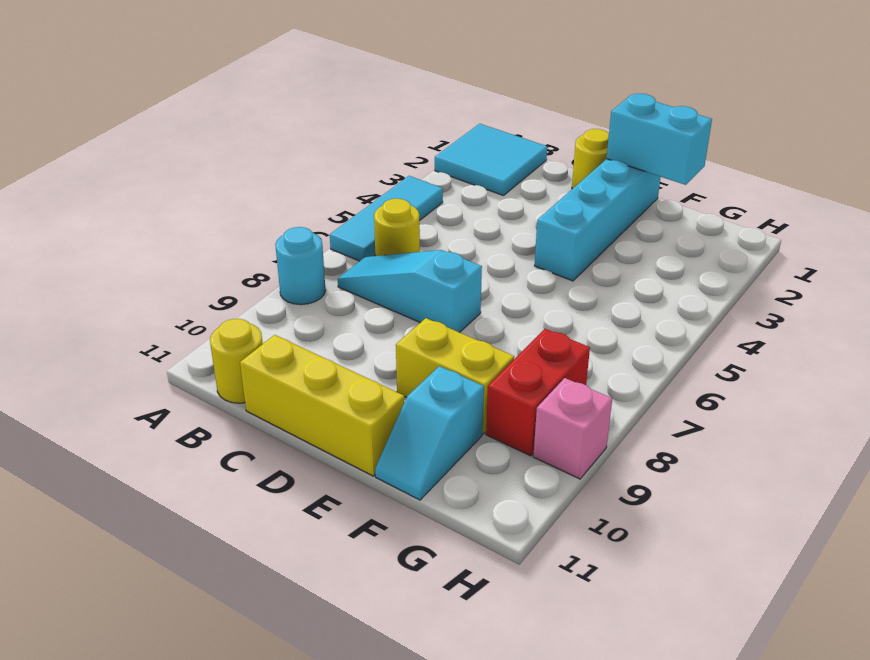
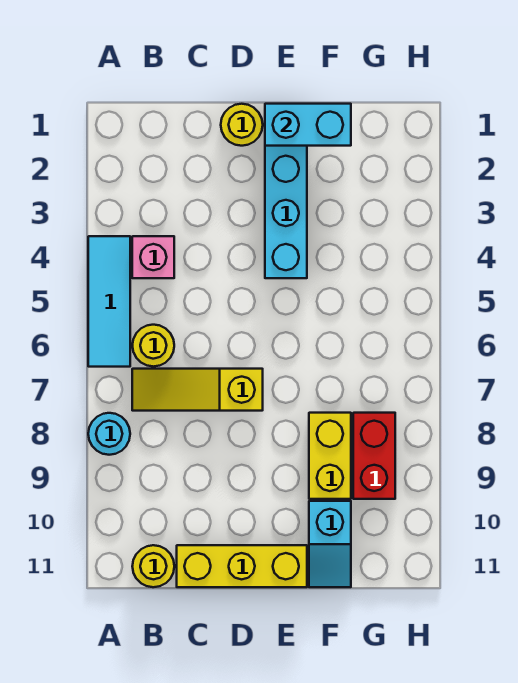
cyan tile A1:B2 level 1 -> none
cyan slope B7:D7 level 1 top D -> yellow slope B7:D7 level 1 top D
yellow brick E9:F9 level 1 -> yellow brick F8:F9 level 1
pink brick H9 level 1 -> pink brick B4 level 1

